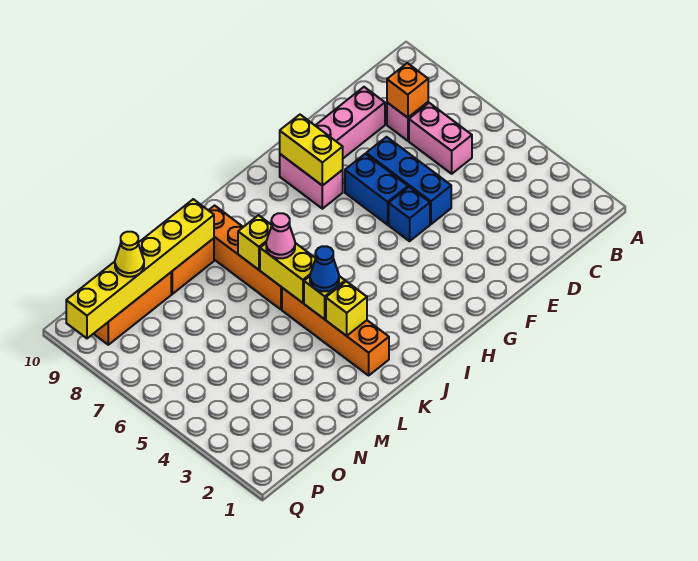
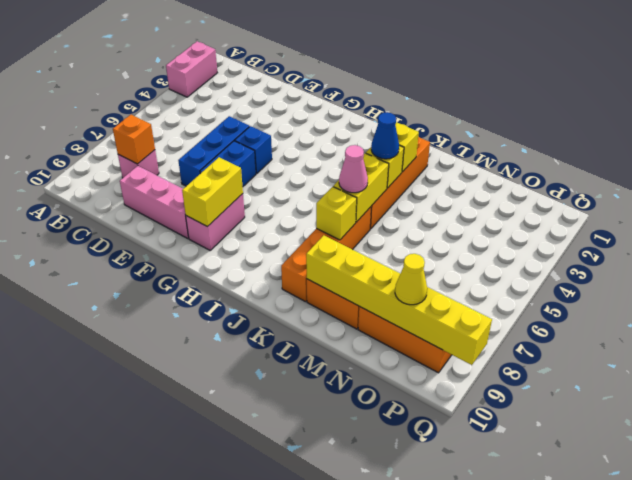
pink brick C6:C7 level 1 -> pink brick A2:A3 level 1

